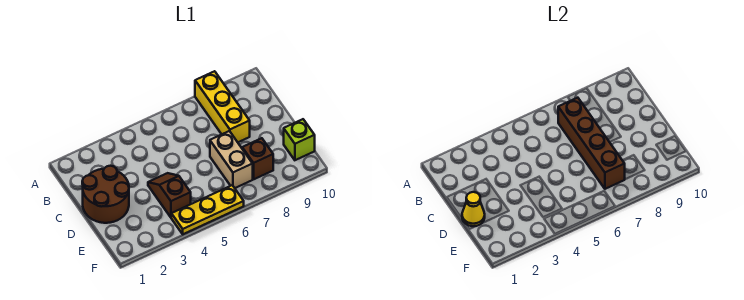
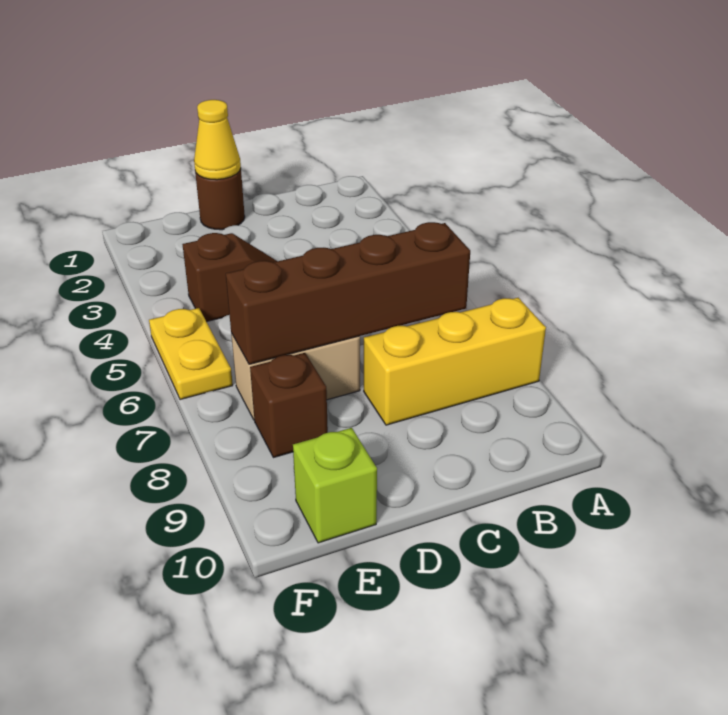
brown round brick C1:D2 level 1 -> brown round brick D1 level 1
yellow plate F4:F6 level 1 -> yellow plate F5:F6 level 1

